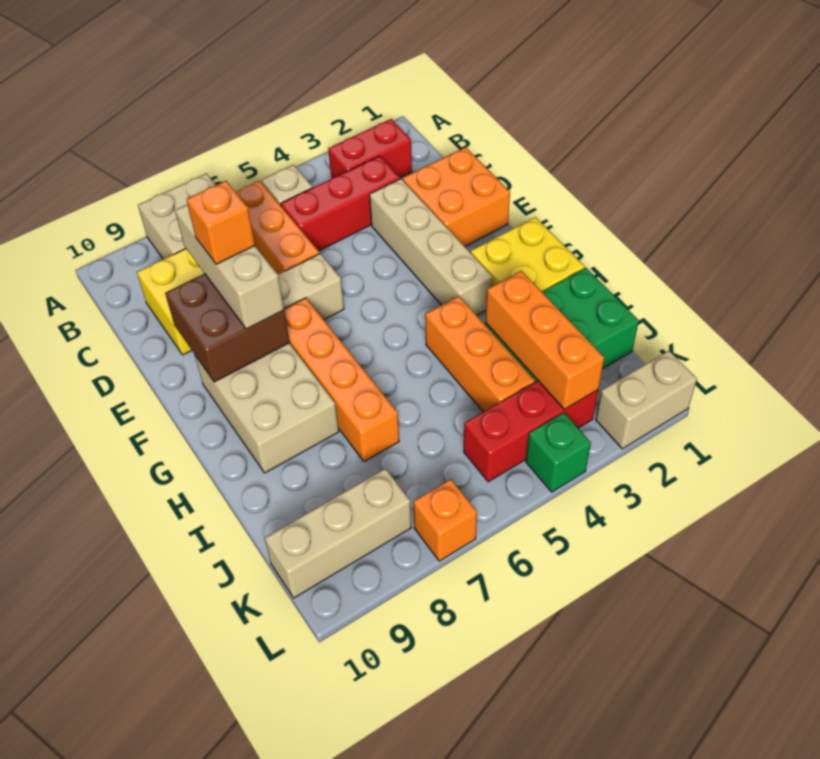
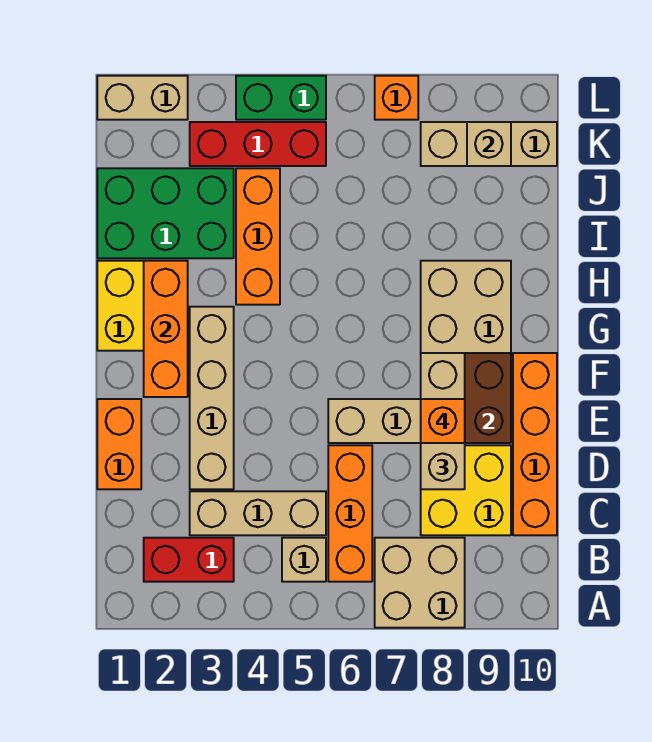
red brick C3:C5 level 1 -> tan brick C3:C5 level 1
orange brick D1:E2 level 1 -> orange brick D1:E1 level 1
orange brick F7:I7 level 1 -> orange brick C10:F10 level 1
orange brick I3:K3 level 2 -> orange brick F2:H2 level 2
none -> tan brick K9 level 2
green brick L4 level 1 -> green brick L4:L5 level 1

